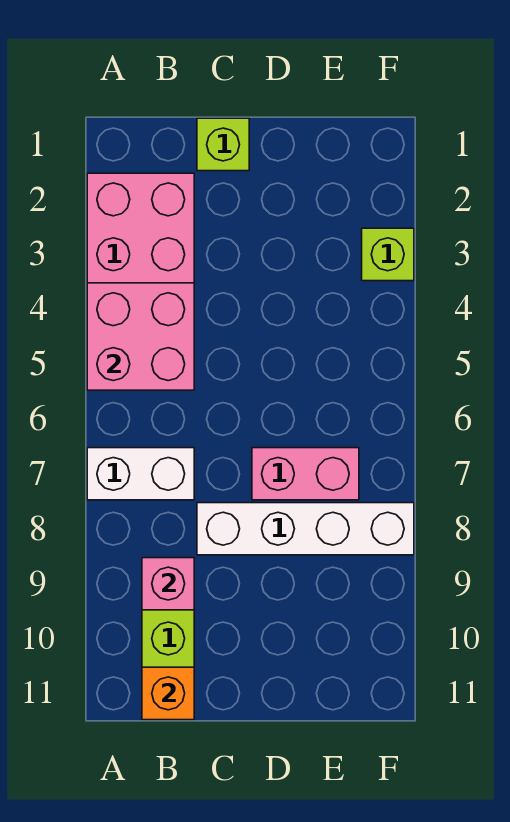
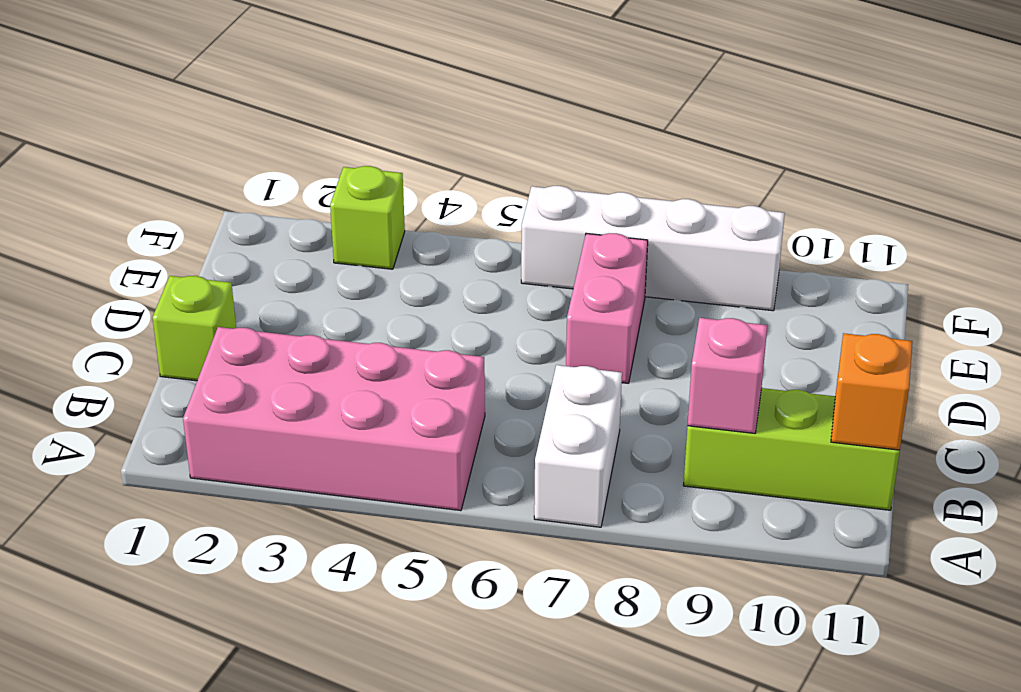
pink brick A4:B5 level 2 -> none
white brick C8:F8 level 1 -> white brick F6:F9 level 1

